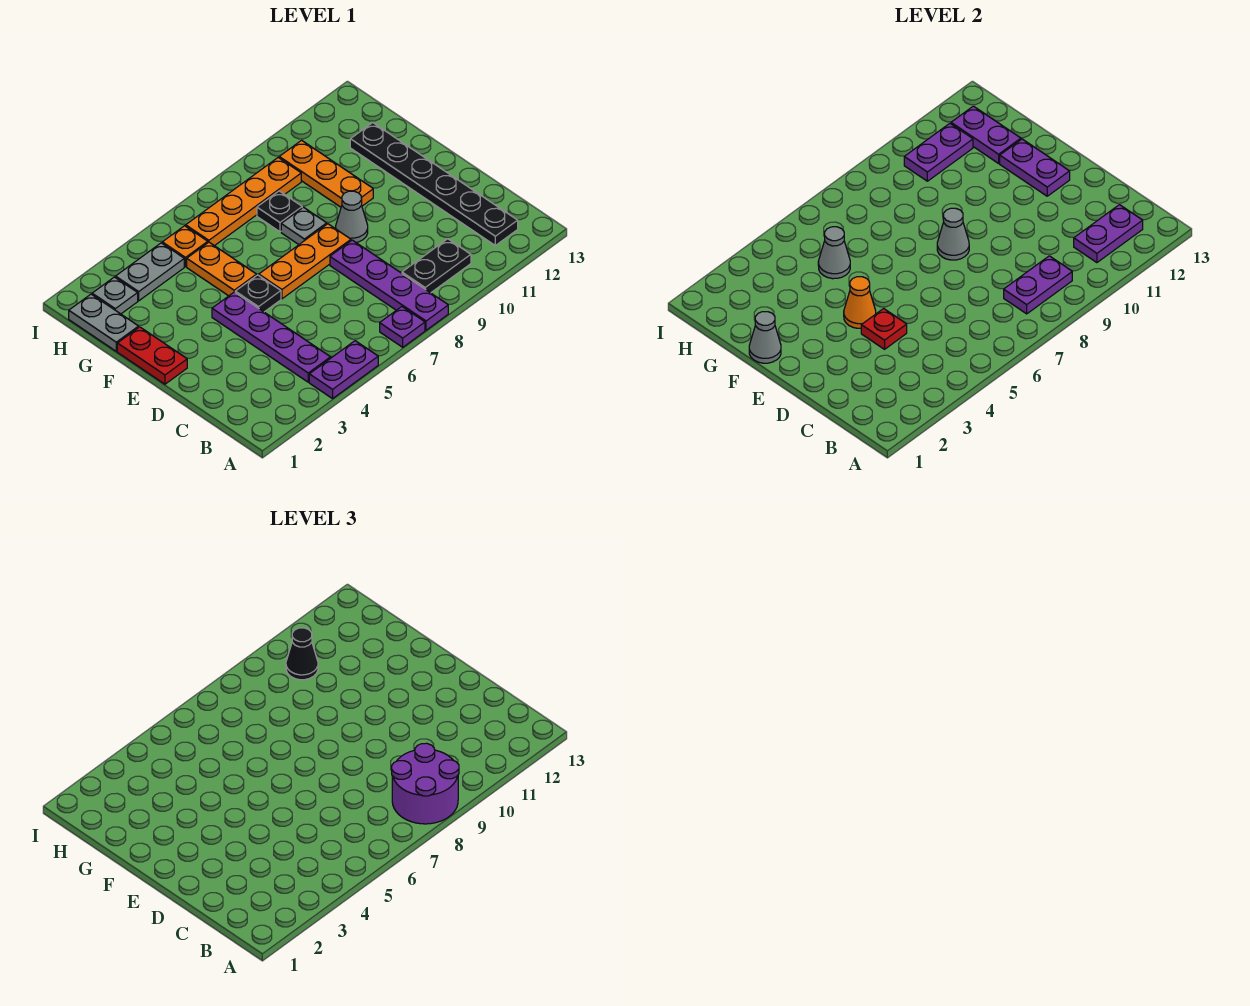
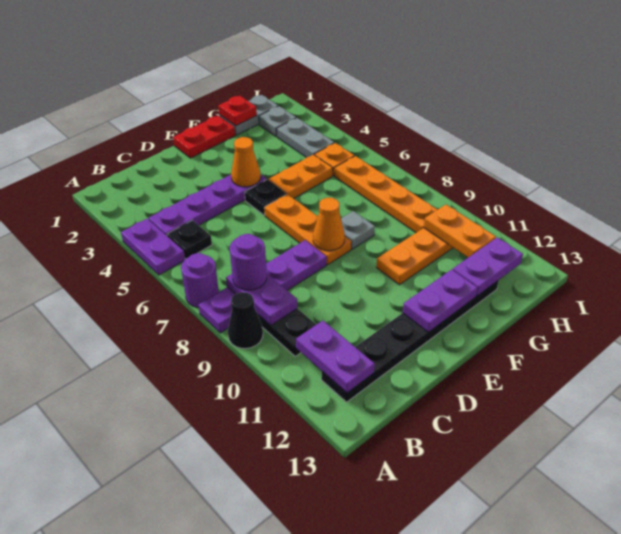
purple plate A7 level 1 -> purple round brick A7 level 1
purple round brick A8:B9 level 3 -> purple round brick B8 level 3
red plate D4 level 2 -> red plate G1 level 2
grey cone E8 level 2 -> orange cone E8 level 2
grey cone E9 level 1 -> none
grey cone F1 level 2 -> none
grey cone G5 level 2 -> none
black plate G8 level 1 -> black plate B5 level 1
purple plate H10:H11 level 2 -> orange plate H10:H11 level 2
black cone H10 level 3 -> black cone A9 level 1

